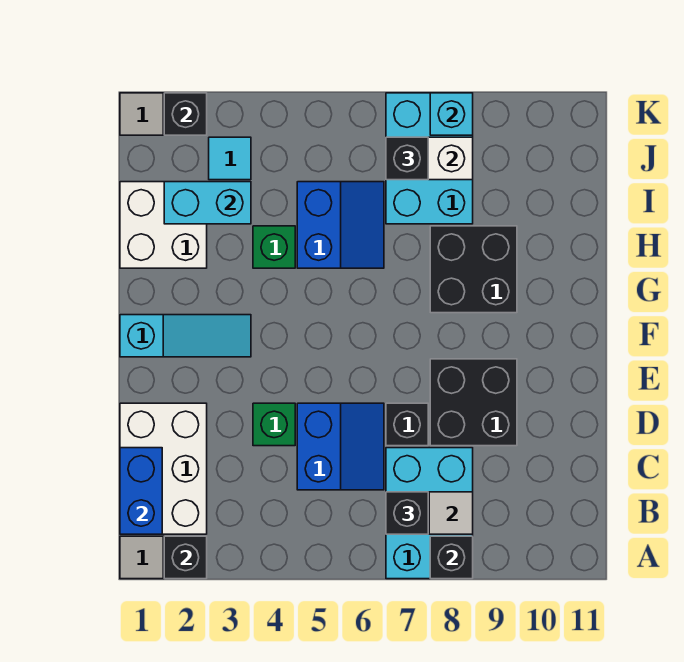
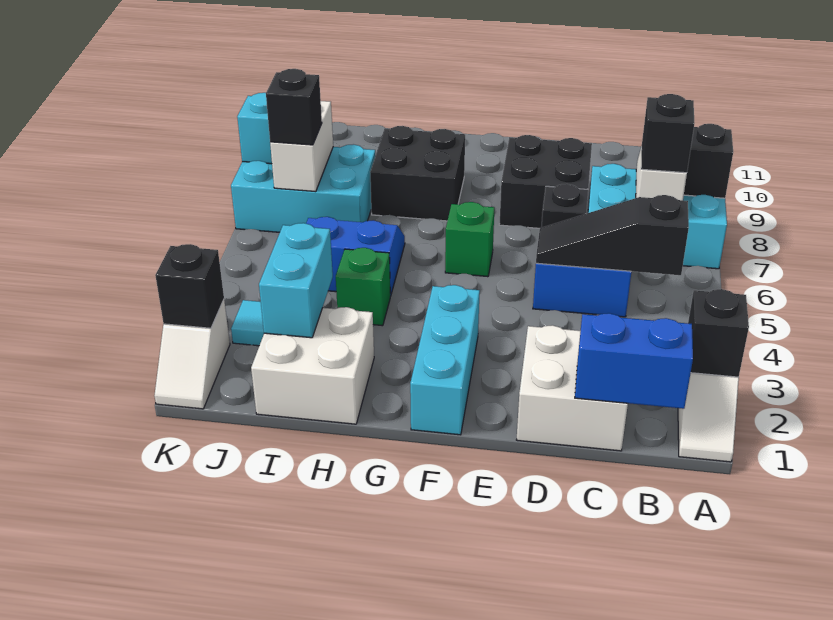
white brick B1:D2 level 1 -> white brick C1:D2 level 1
none -> black slope B5:D5 level 2 top B
green brick D4 level 1 -> green brick F6 level 1
cyan slope F1:F3 level 1 top 1 -> cyan brick F1:F3 level 1

